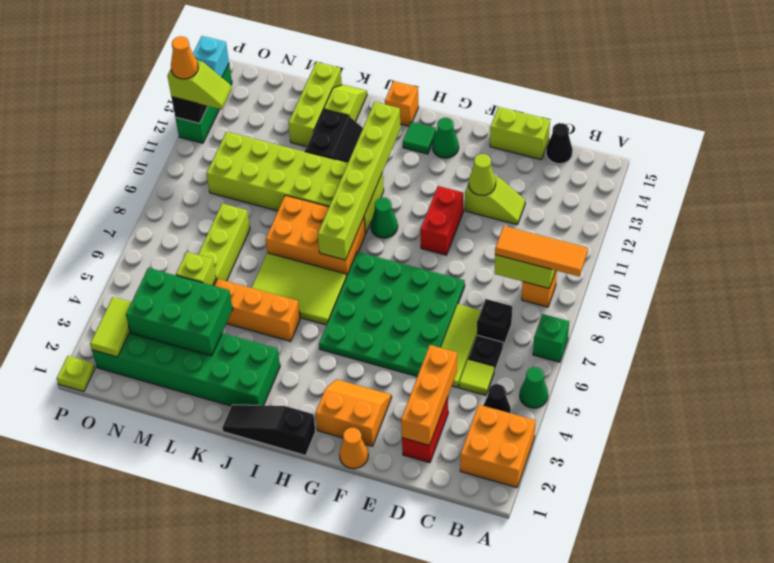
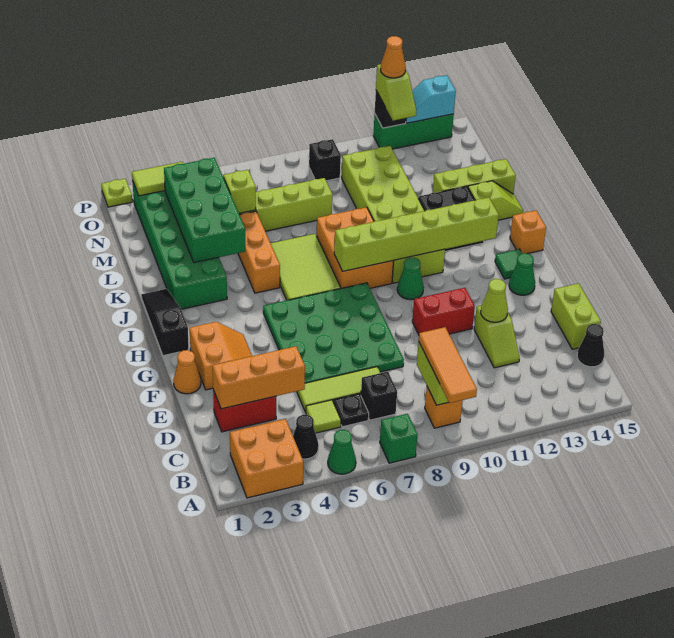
green brick L3:N4 level 2 -> green brick K3:N4 level 2
none -> black brick O9 level 1

